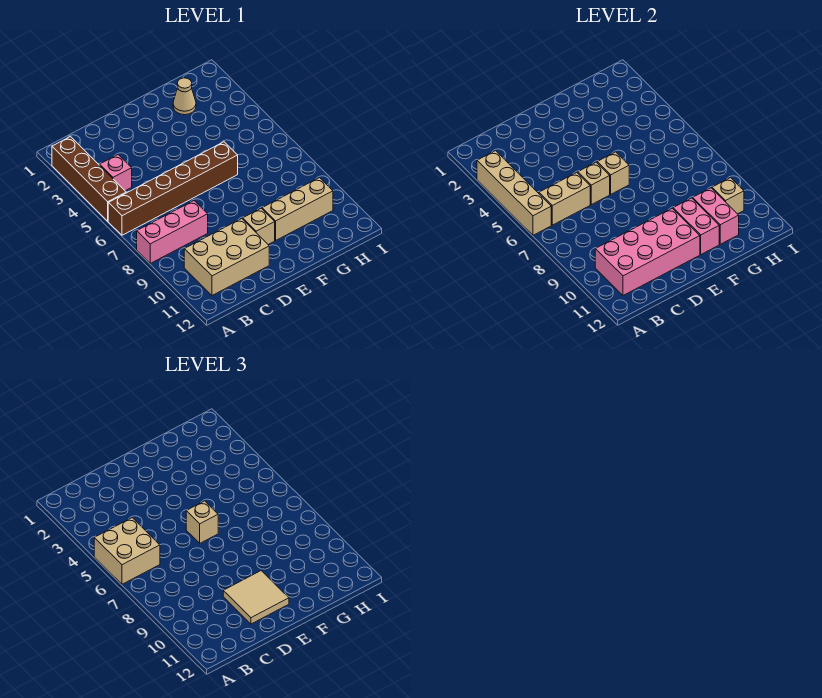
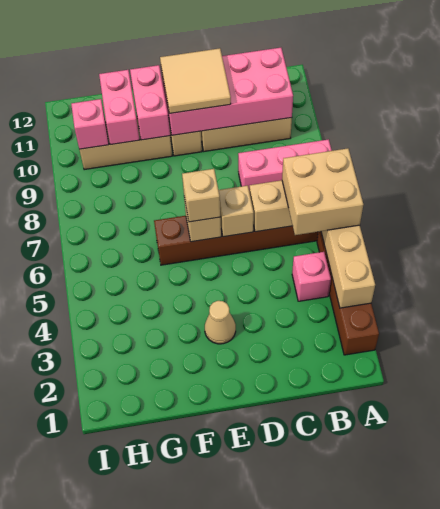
tan cone G2 level 1 -> tan cone E3 level 1
tan brick H10 level 2 -> pink brick H10 level 2

